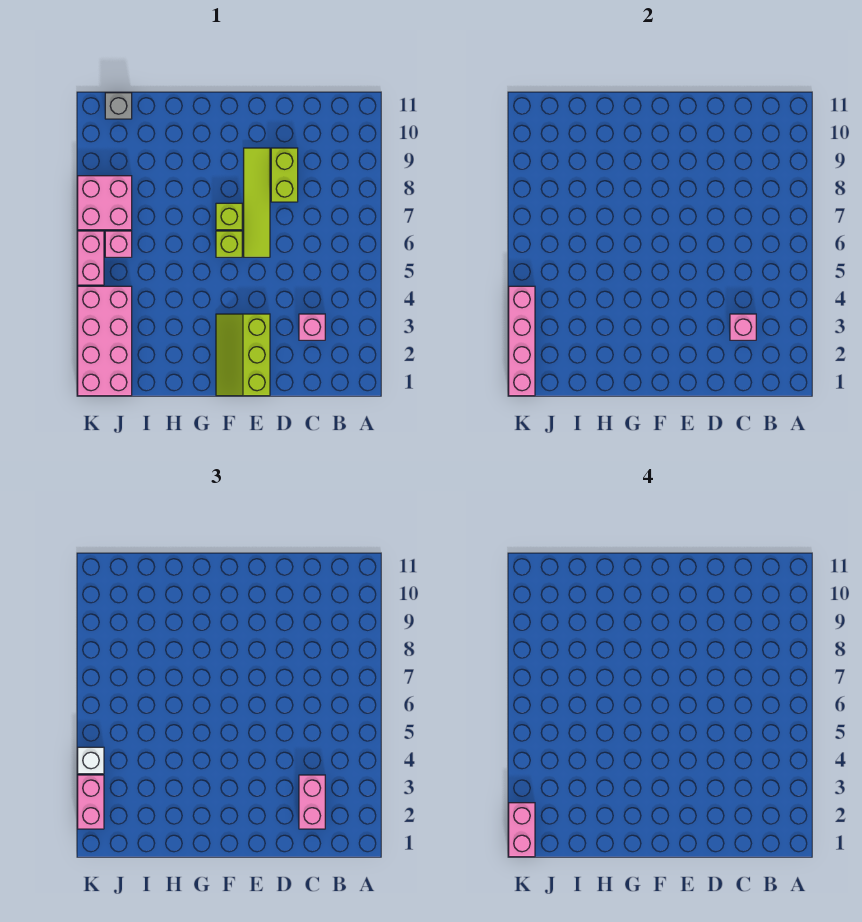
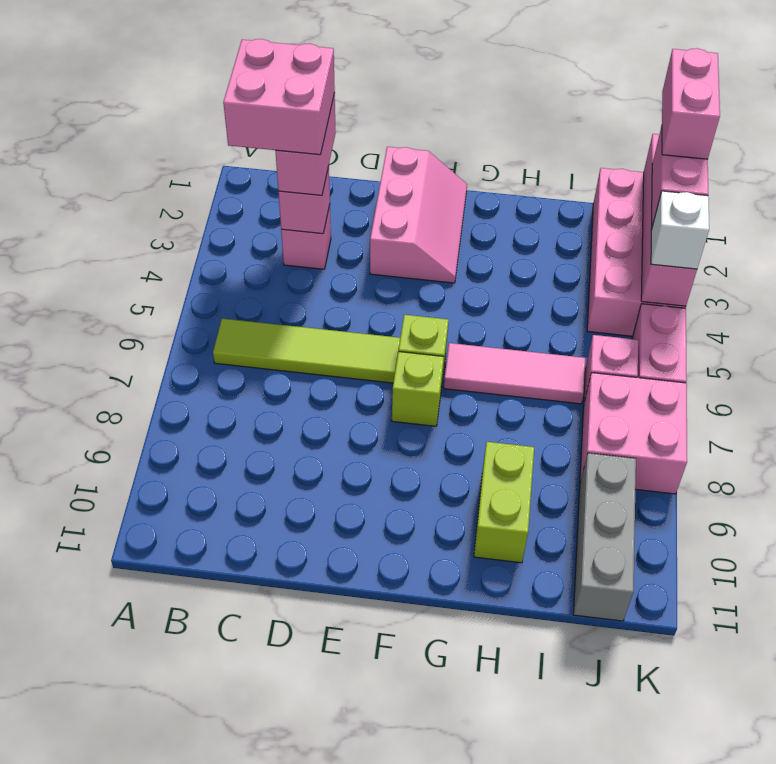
none -> pink brick B2:C3 level 4
lime brick D8:D9 level 1 -> lime brick H9:H10 level 1
lime slope E1:F3 level 1 top E -> pink slope E1:F3 level 1 top E
lime tile E6:E9 level 1 -> lime tile B6:E6 level 1
none -> pink tile G6:I6 level 1
grey brick J11 level 1 -> grey brick J9:J11 level 1

